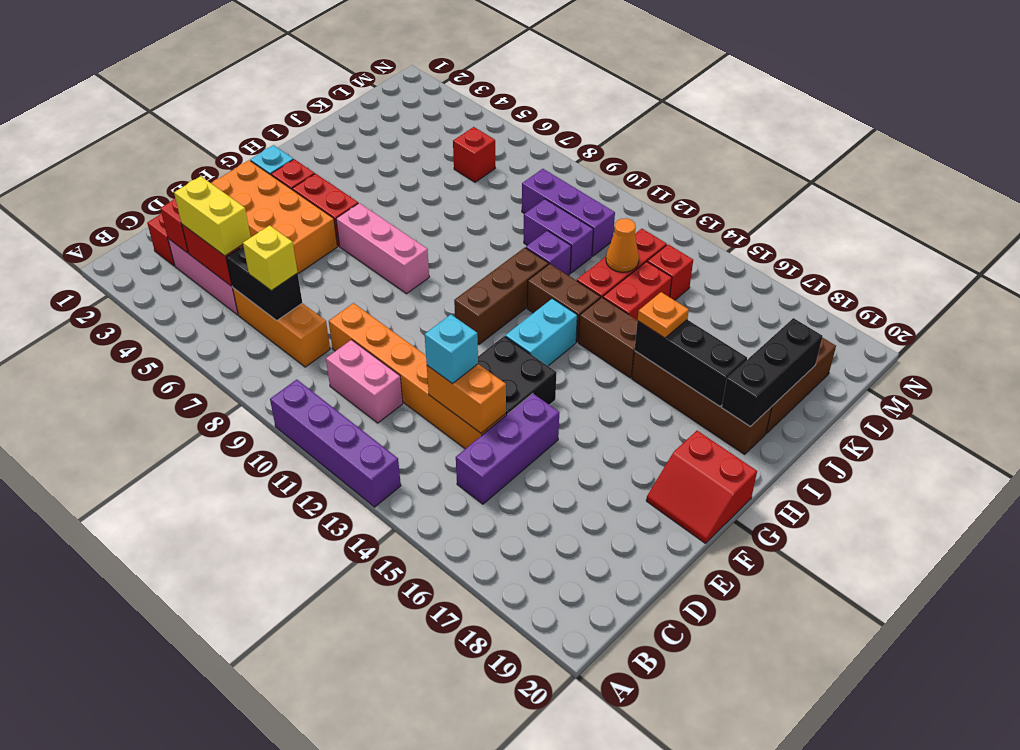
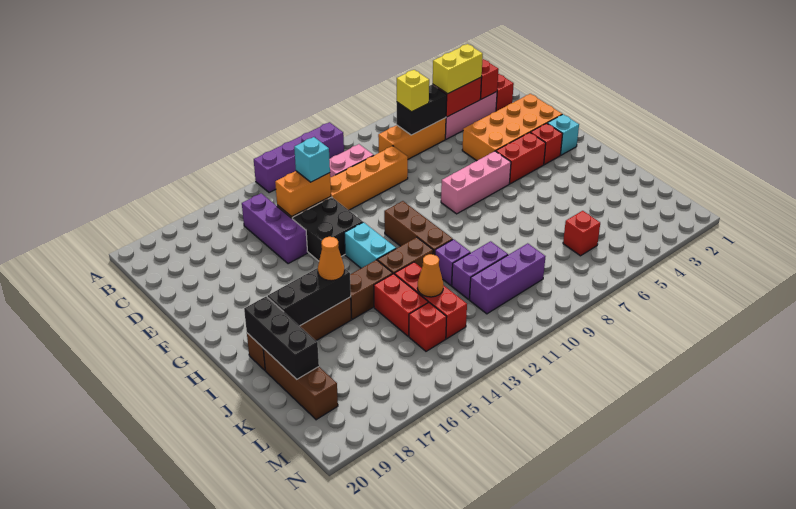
red slope F19:G20 level 1 top G -> none
orange plate I16 level 3 -> orange cone I16 level 3

